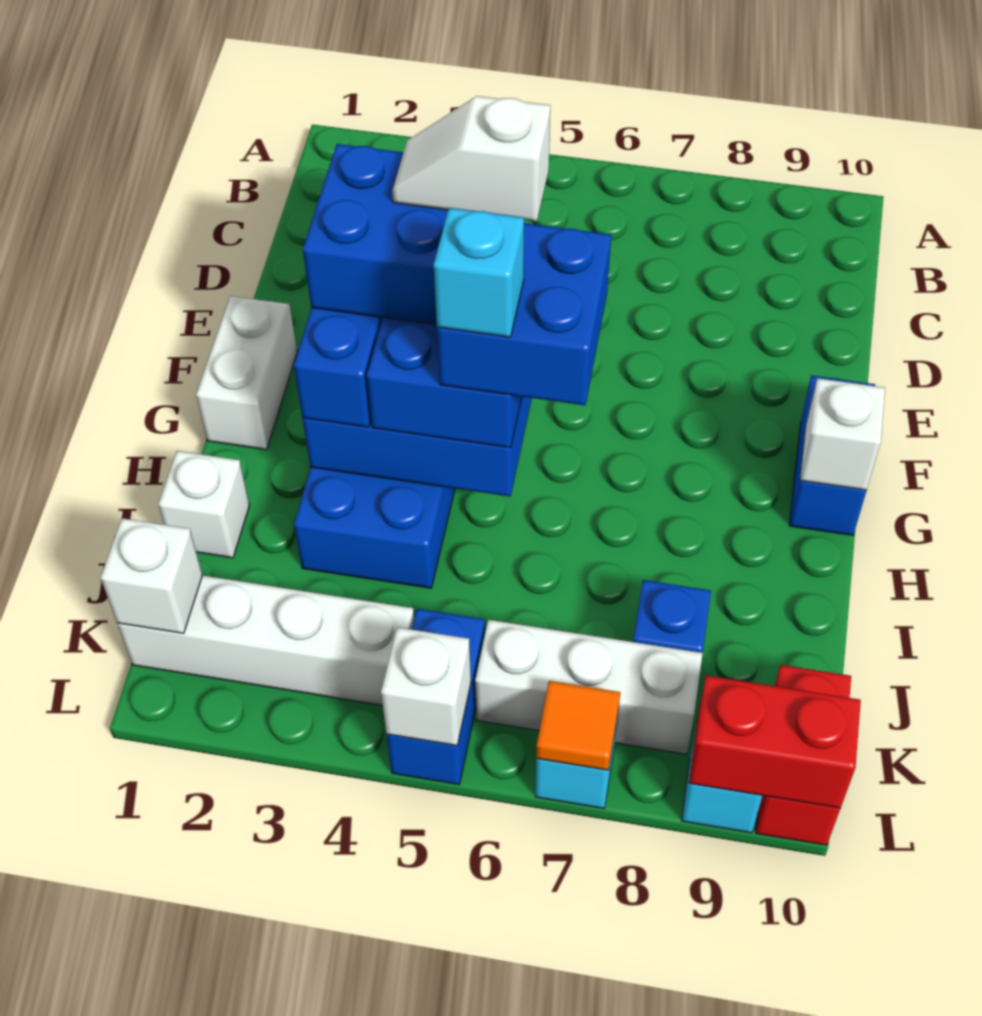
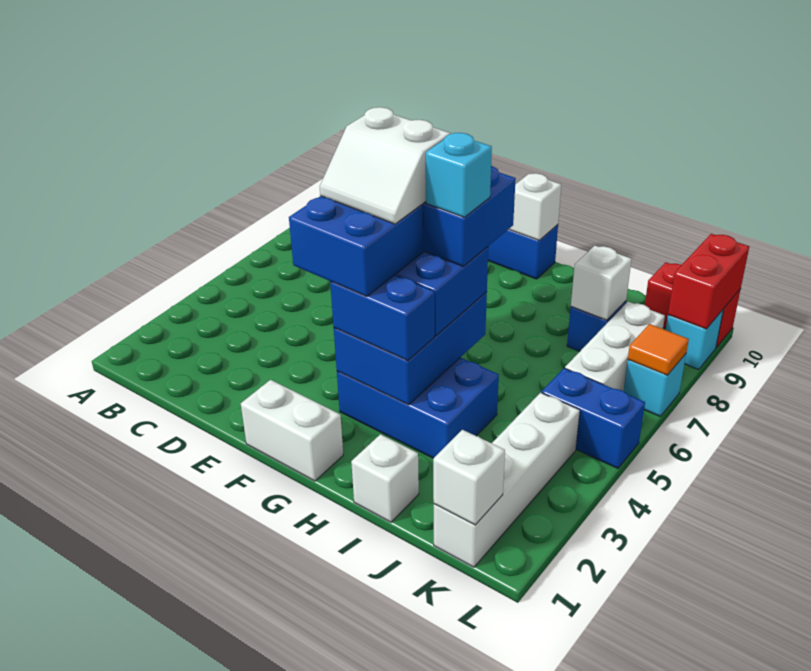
white slope F4:F5 level 5 top 5 -> white slope F4:G5 level 5 top 5
white brick L5 level 2 -> white brick J8 level 2

